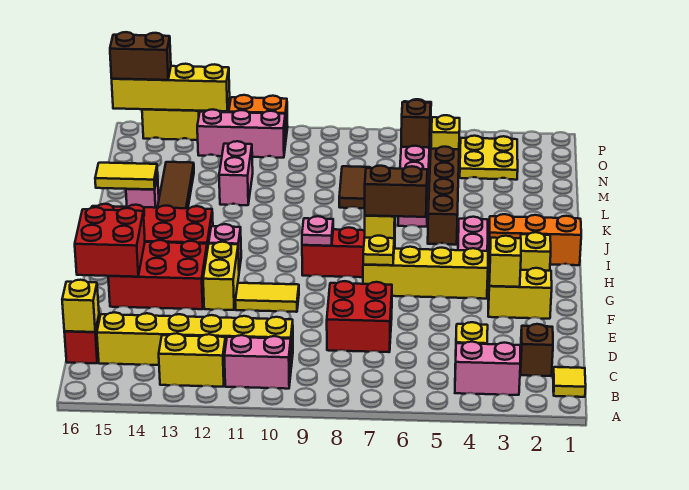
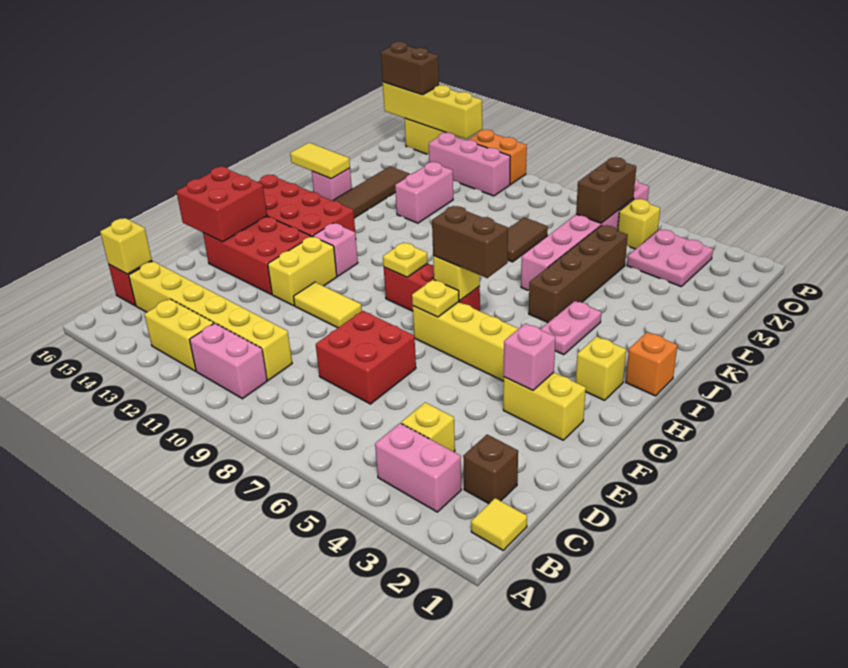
yellow brick F3 level 2 -> pink brick F3 level 2
pink plate H9 level 2 -> yellow plate H9 level 2
orange brick I1:I3 level 1 -> orange brick I1 level 1
yellow plate N3:O4 level 1 -> pink plate N3:O4 level 1
brown brick N6 level 2 -> brown brick N6:O6 level 2

